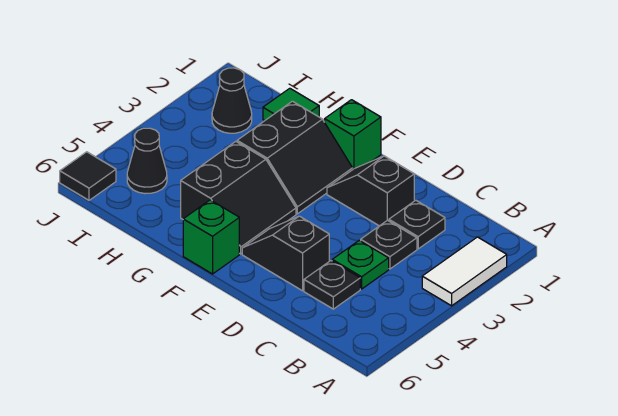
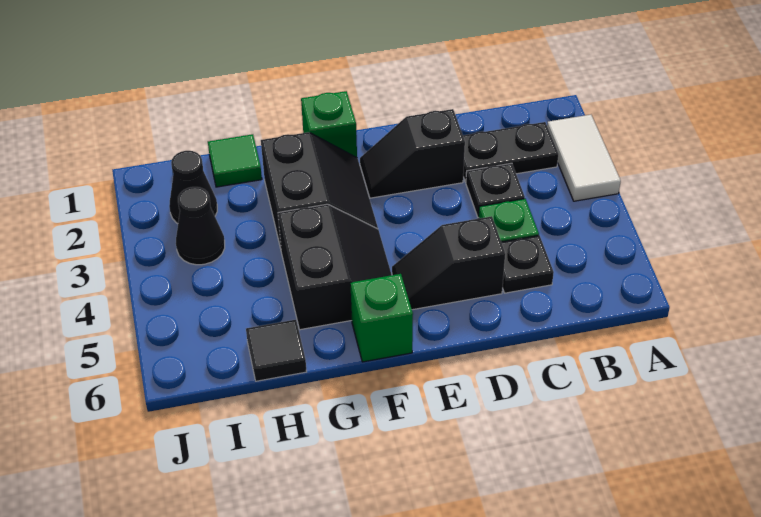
black plate C2 level 1 -> black plate B2:C2 level 1
black cone I5 level 1 -> black cone I3 level 1
black tile J6 level 1 -> black tile H6 level 1

